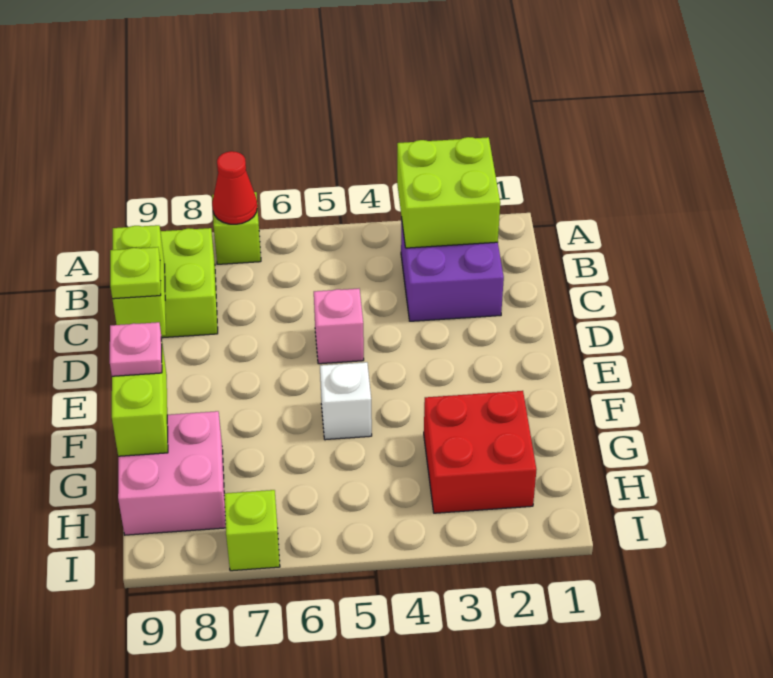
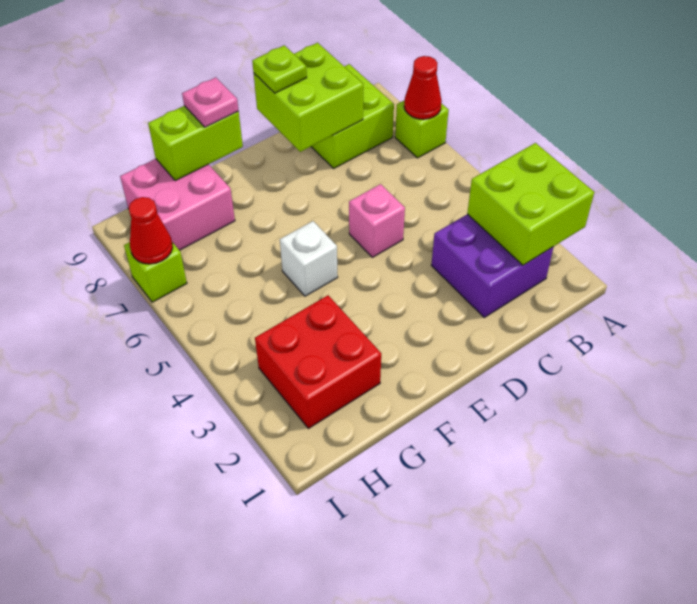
lime brick C9:D9 level 2 -> lime brick C8:D9 level 2
none -> red cone I7 level 2

